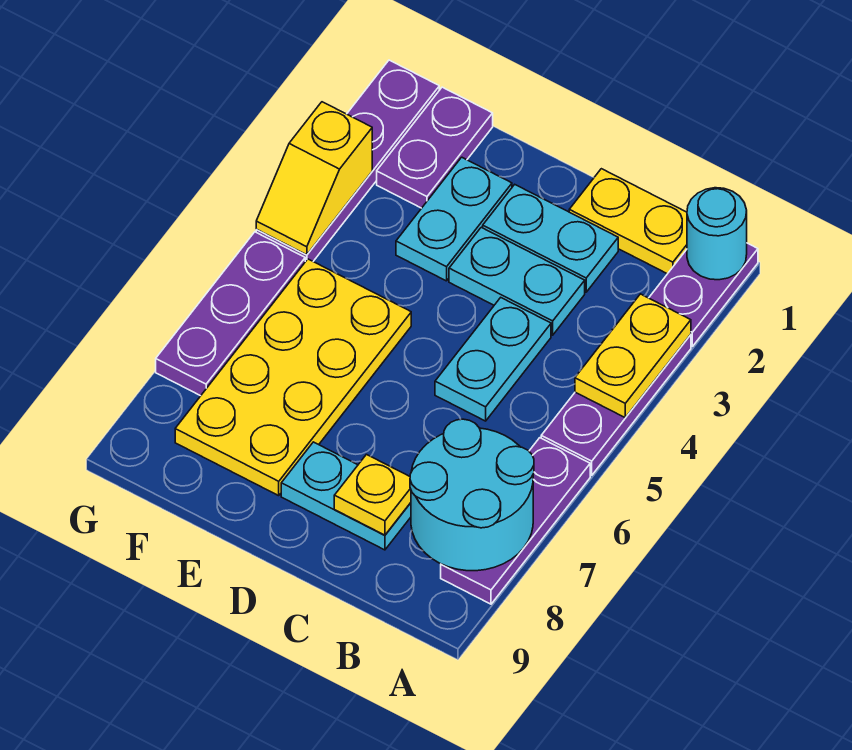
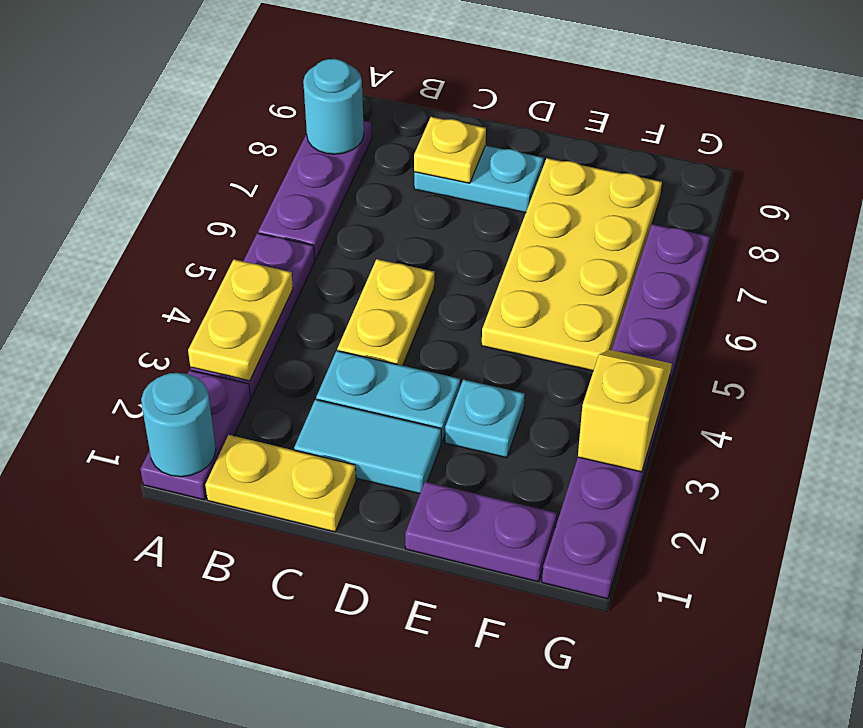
cyan round brick A7:B8 level 2 -> cyan round brick A8 level 2
cyan plate C2:D2 level 1 -> cyan tile C2:D2 level 1
cyan plate C4:C5 level 1 -> yellow plate C4:C5 level 1
cyan plate E2:E3 level 1 -> cyan plate E3 level 1
purple plate F1:F2 level 1 -> purple plate E1:F1 level 1

